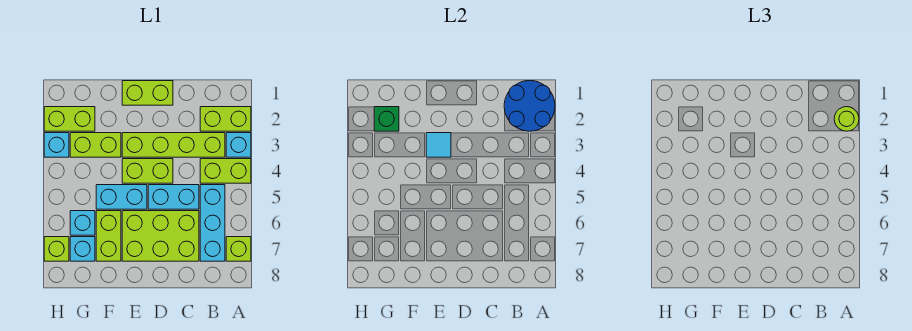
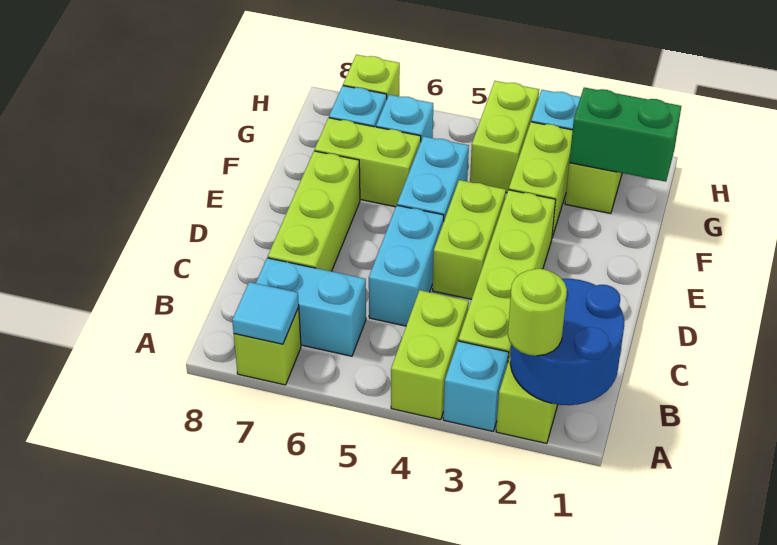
cyan brick B5:B7 level 1 -> cyan brick B6:B7 level 1
lime brick C6:E7 level 1 -> lime brick C7:E7 level 1
lime brick D1:E1 level 1 -> lime brick G4:H4 level 1
cyan tile E3 level 2 -> cyan tile A7 level 2
green brick G2 level 2 -> green brick G1:G2 level 2

